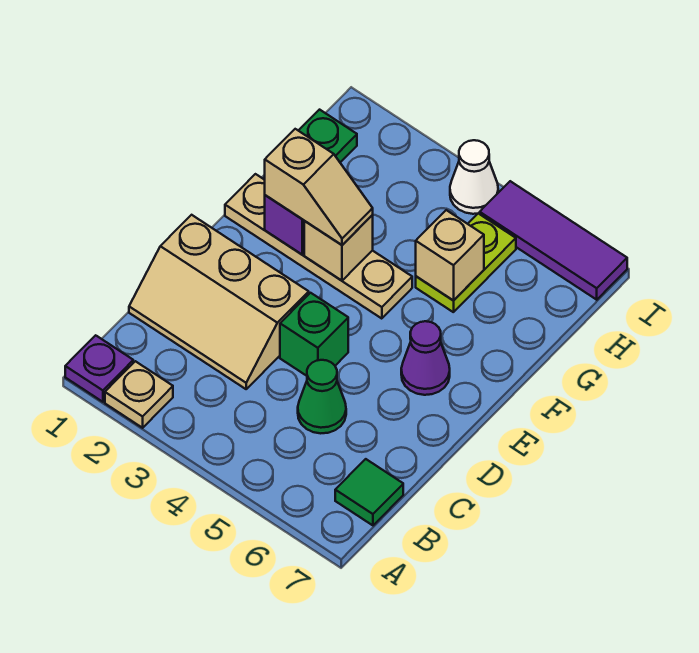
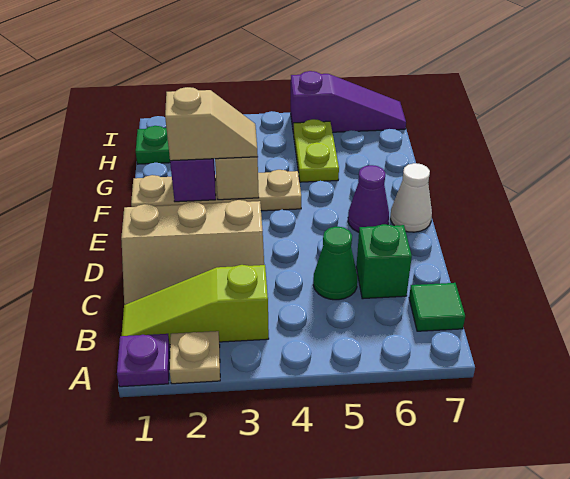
none -> lime slope B1:B3 level 1 top 3
green brick D4 level 1 -> green brick C6 level 1
tan brick G5 level 2 -> none
white cone I4 level 1 -> white cone E7 level 1
purple tile I5:I7 level 1 -> purple slope I5:I7 level 1 top 5

